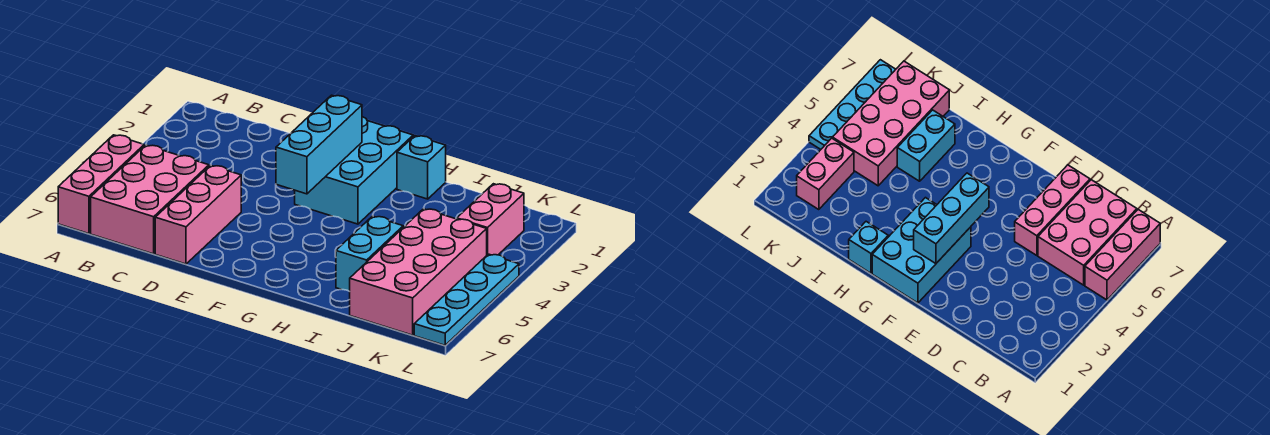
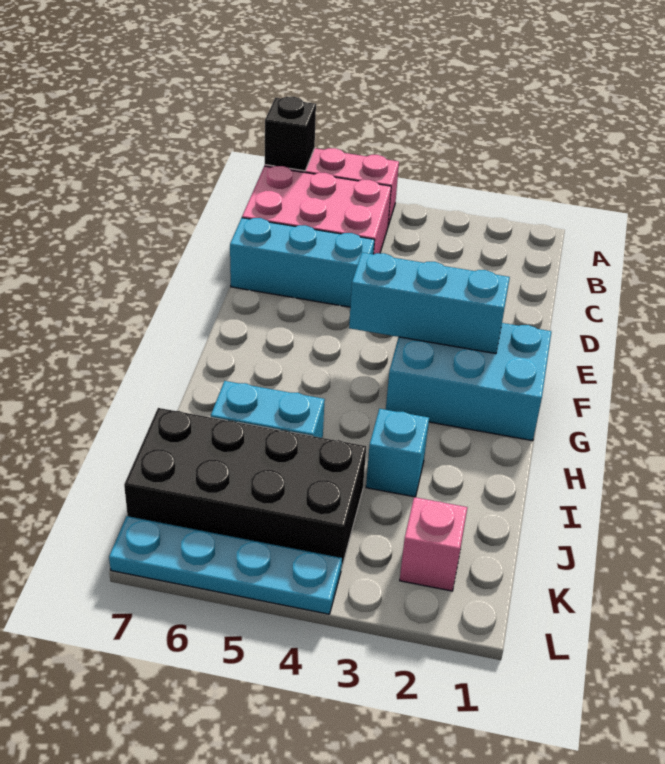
none -> black brick A7 level 2
pink brick D5:D7 level 1 -> cyan brick D5:D7 level 1
cyan brick H1 level 1 -> cyan brick I3 level 1
pink brick J4:K7 level 1 -> black brick J4:K7 level 1
pink brick K2:K3 level 1 -> pink brick K2 level 1

